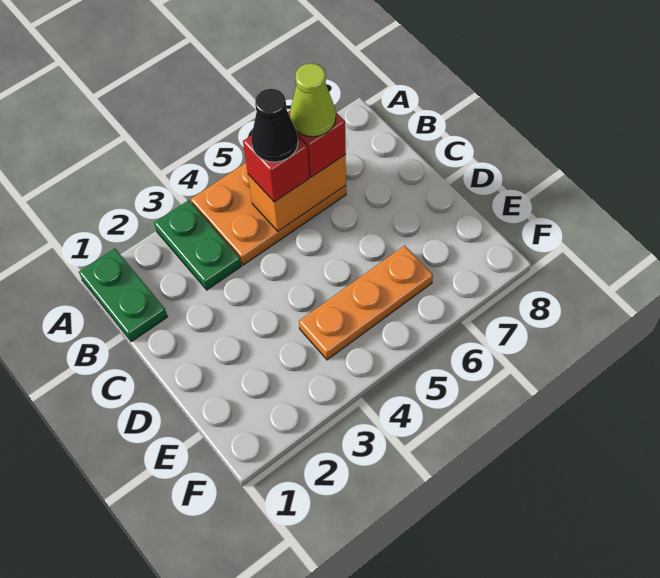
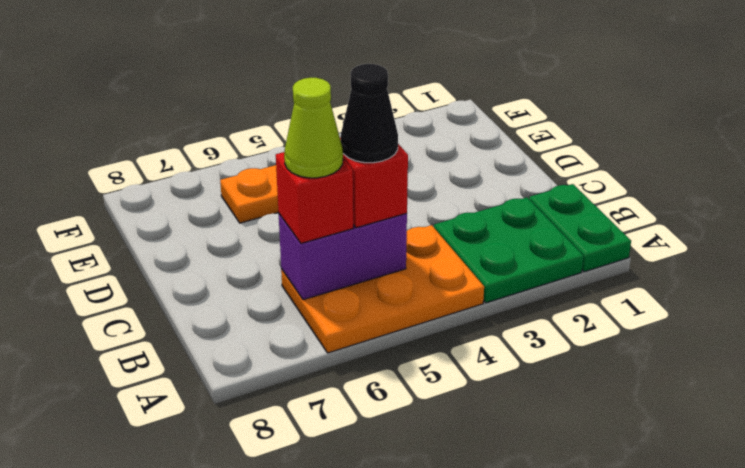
green plate A3:B3 level 1 -> green plate A2:B3 level 1
orange brick B5:B6 level 2 -> purple brick B5:B6 level 2

